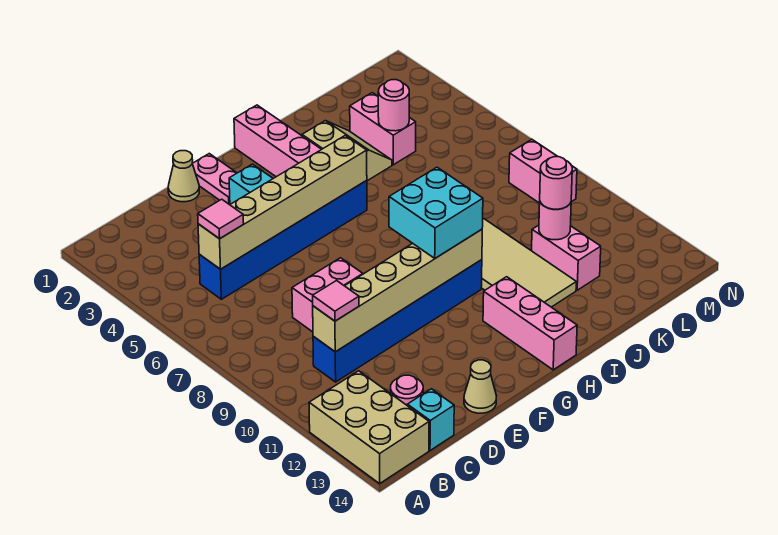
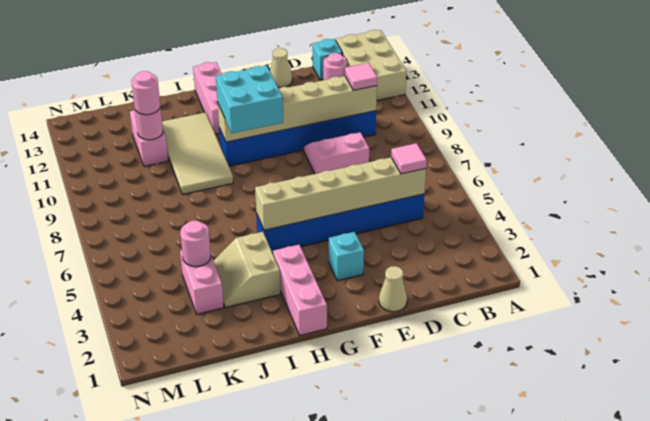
pink plate F1:F2 level 1 -> none
pink brick M8:M9 level 1 -> none

